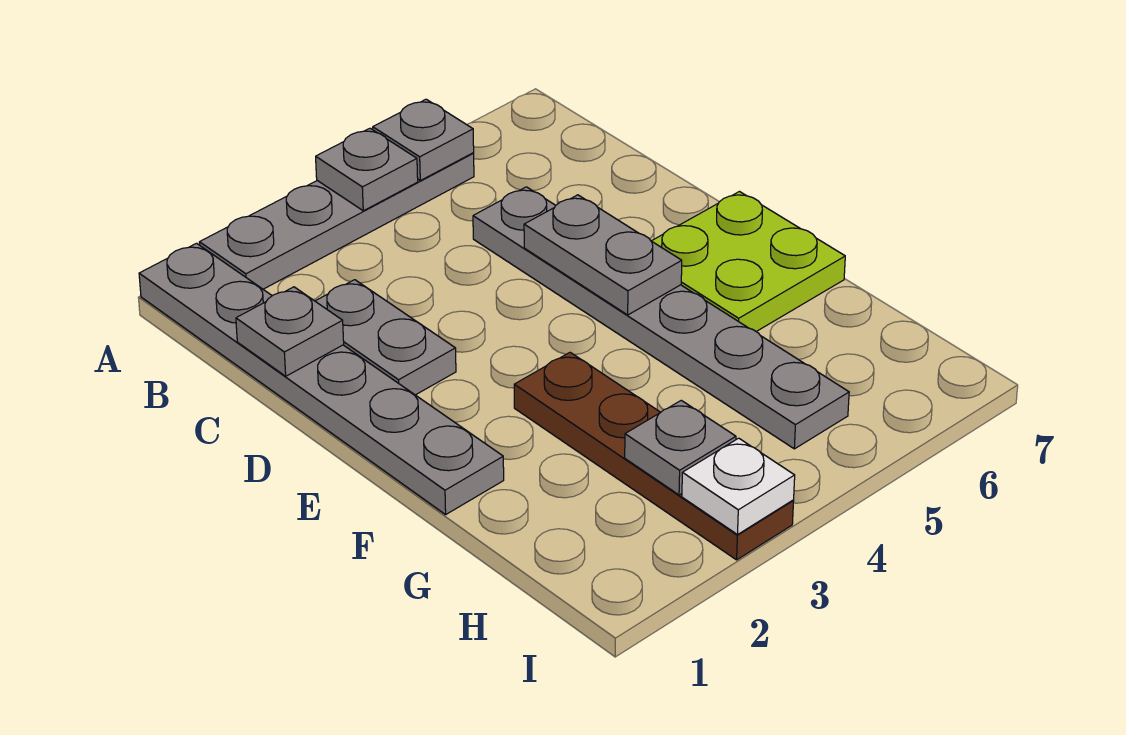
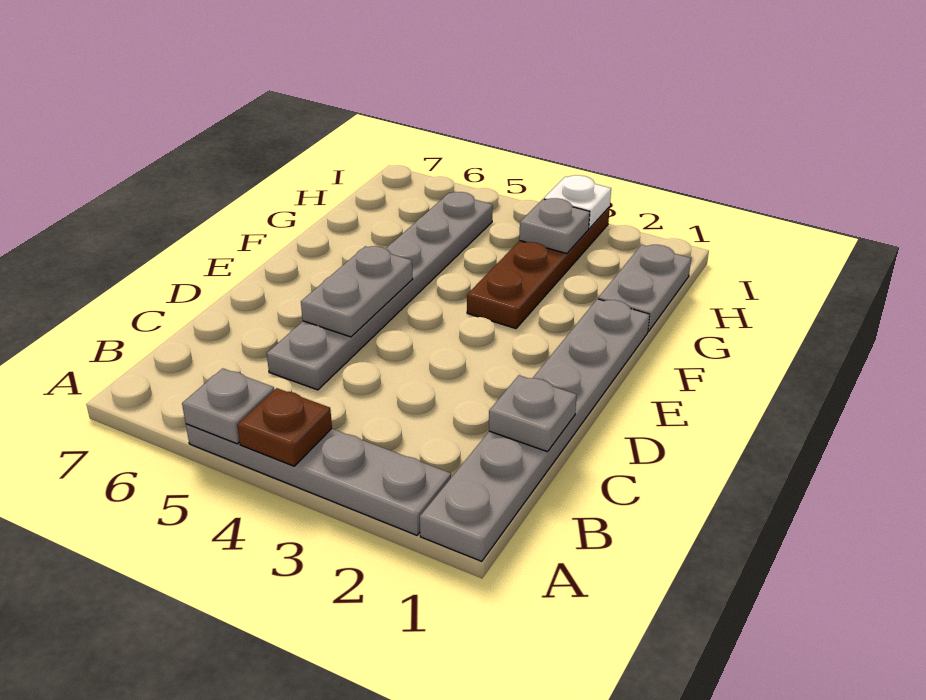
grey plate A4 level 2 -> brown plate A4 level 2
grey plate C2:D2 level 1 -> grey plate G1:H1 level 1
lime plate E6:F7 level 1 -> none

